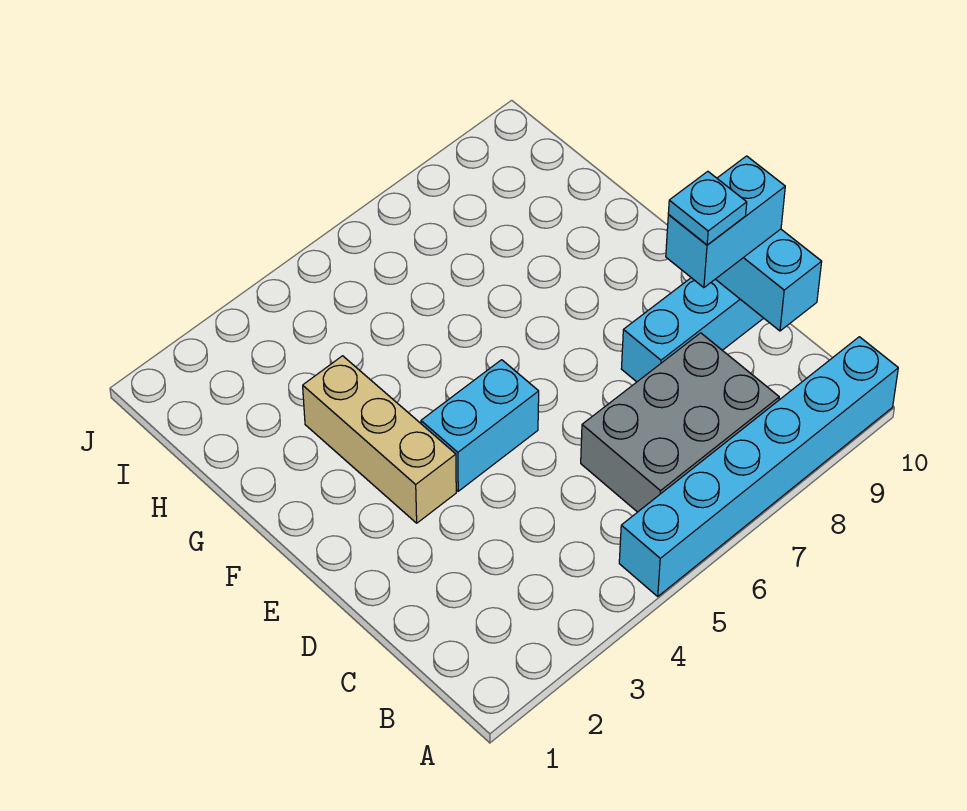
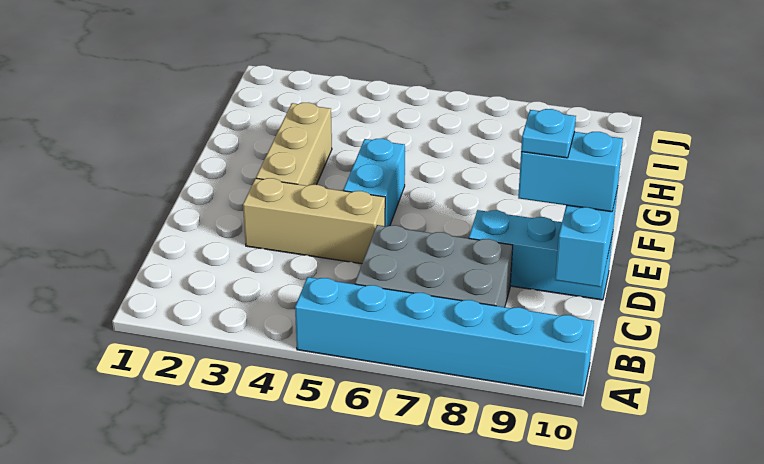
none -> tan brick D3:D5 level 1
cyan brick E4:E5 level 1 -> cyan brick E5:F5 level 1

